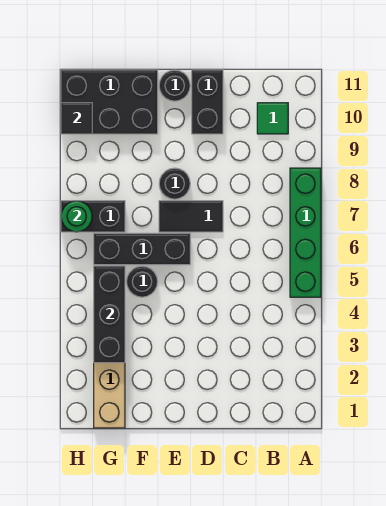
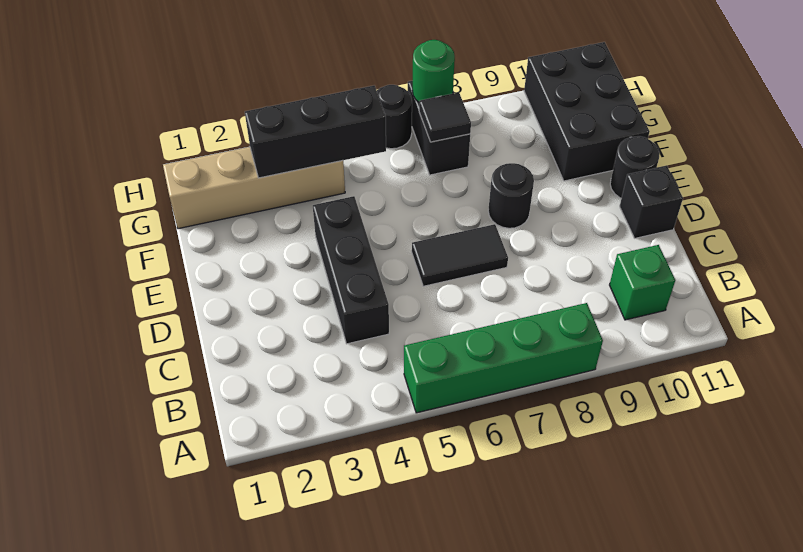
green tile B10 level 1 -> green brick B10 level 1
black tile D7:E7 level 1 -> black tile D6:D7 level 1
black brick D10:D11 level 1 -> black brick D11 level 1
black brick E6:G6 level 1 -> black brick C4:E4 level 1
black round brick F5 level 1 -> black round brick H6 level 1
black tile H10 level 2 -> black tile G7 level 2

